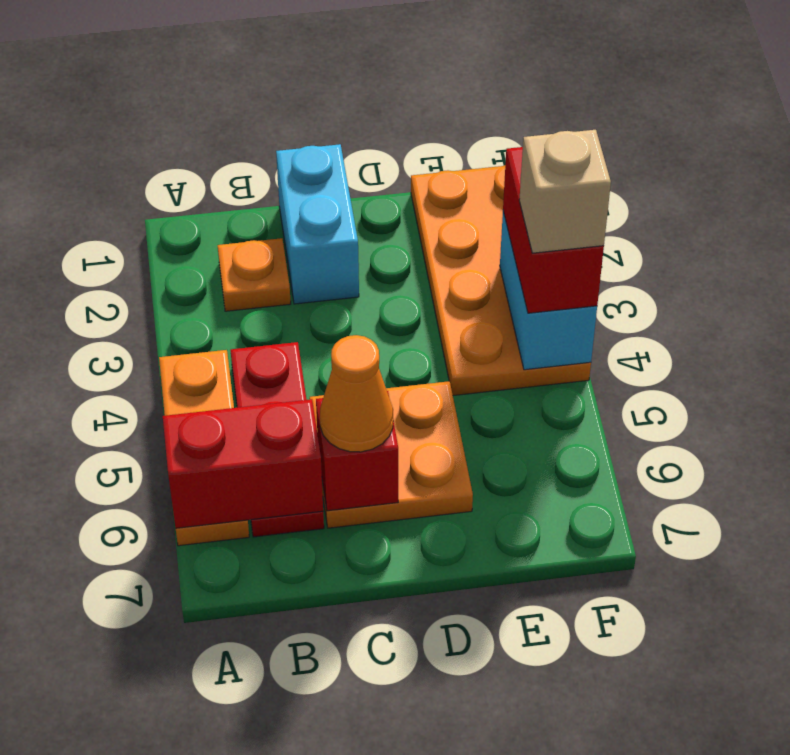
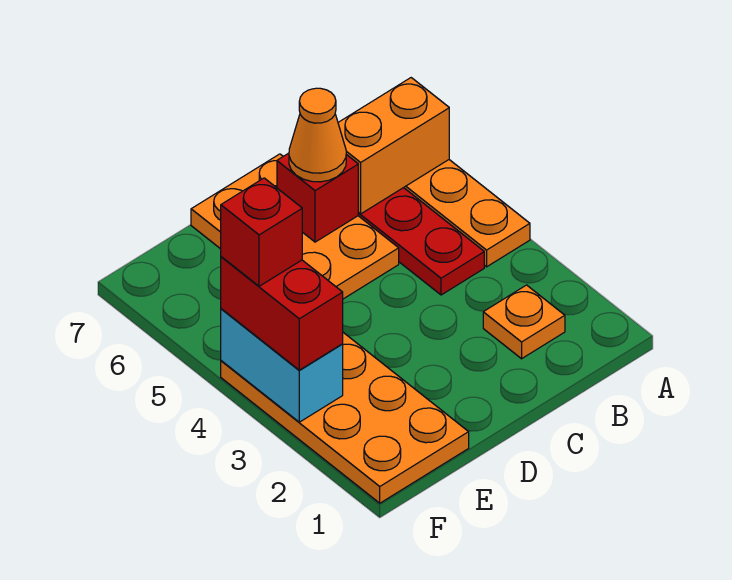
red brick A6:B6 level 2 -> orange brick A6:B6 level 2
cyan brick C1:C2 level 1 -> none
orange plate C5:D6 level 1 -> orange plate C5:D7 level 1
tan brick F4 level 4 -> red brick F4 level 4

